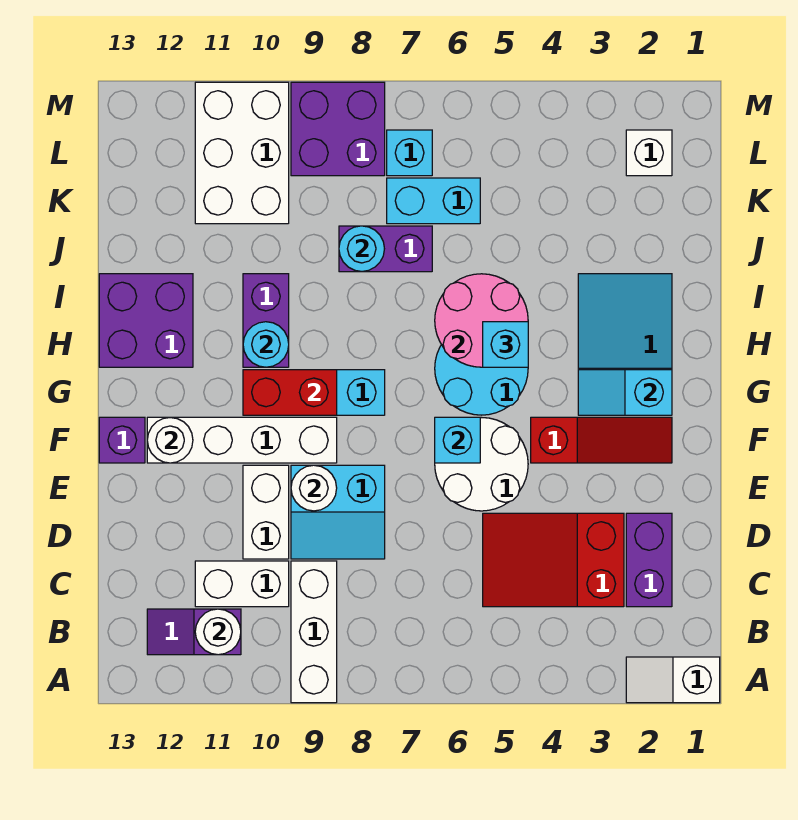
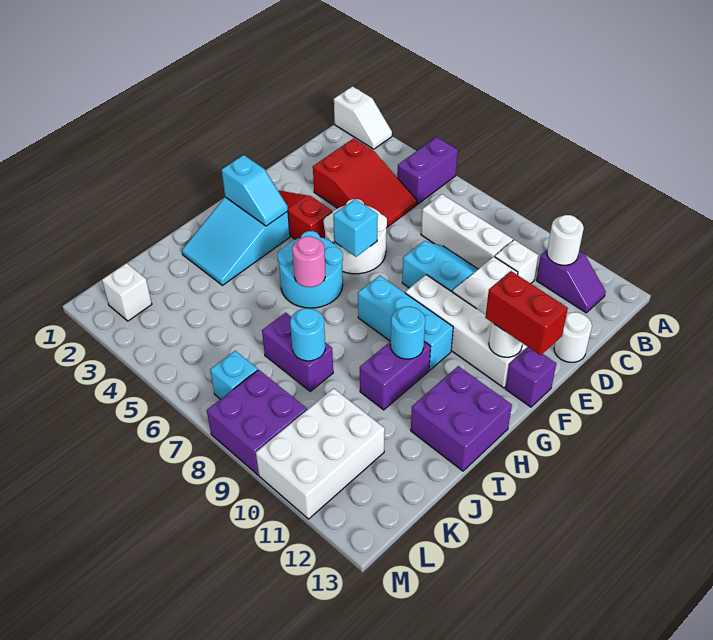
white brick A9:C9 level 1 -> white brick C7:C9 level 1
purple brick C2:D2 level 1 -> purple brick A5:B5 level 1
white brick C10:C11 level 1 -> white brick C10 level 1
white round brick E9 level 2 -> white round brick D13 level 1
red brick G9:G10 level 2 -> red brick F12:F13 level 3
pink round brick H5:I6 level 2 -> pink round brick H6 level 2
cyan brick H5 level 3 -> none
cyan brick K6:K7 level 1 -> none

